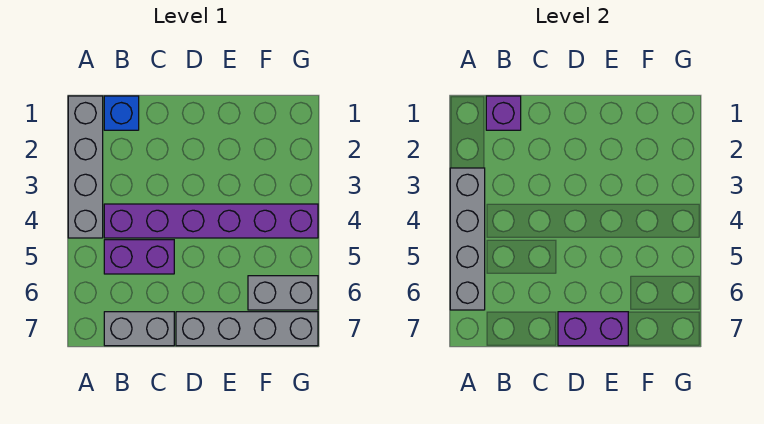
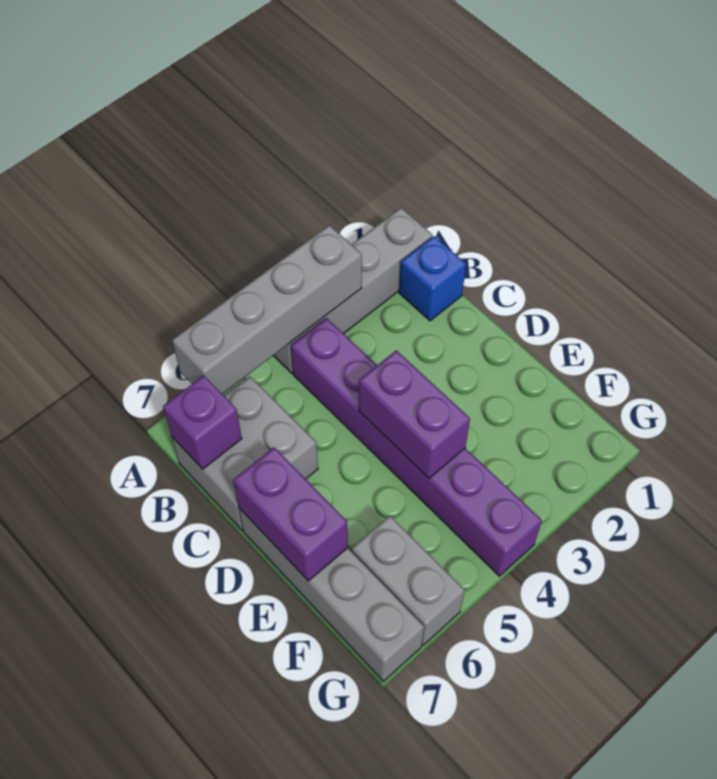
purple brick B1 level 2 -> purple brick B7 level 2
purple brick B5:C5 level 1 -> purple brick D4:E4 level 2
grey brick B7:C7 level 1 -> grey brick B6:C7 level 1

